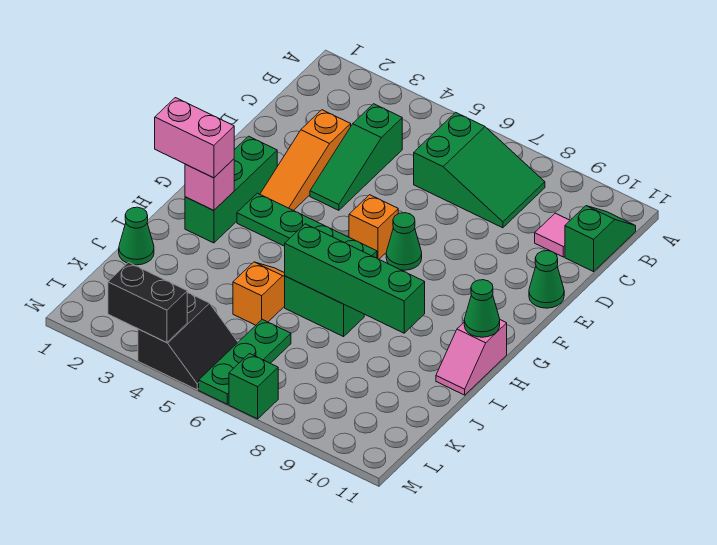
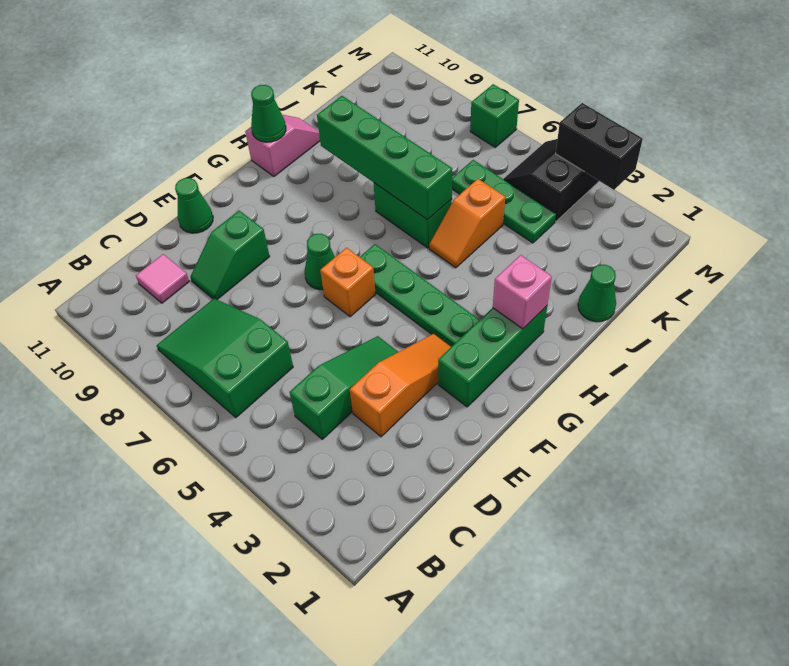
green slope B11:C11 level 1 top C -> green slope D9:E9 level 1 top E
pink brick H1:H2 level 3 -> none
green plate K6:M6 level 1 -> green plate K4:K6 level 1

